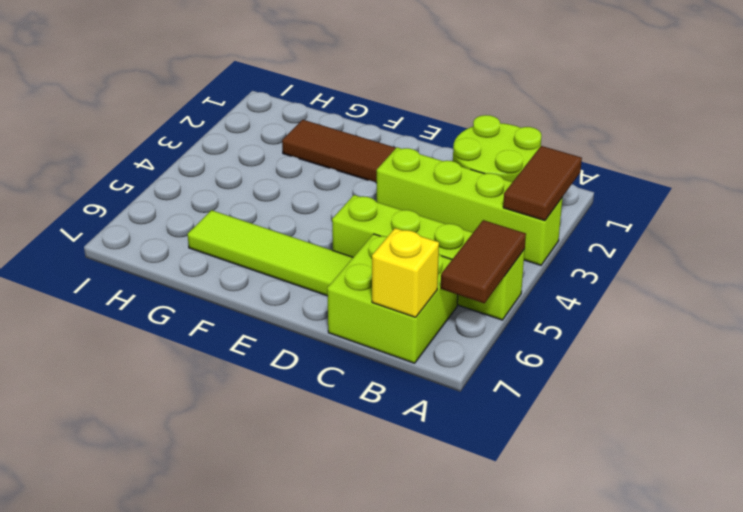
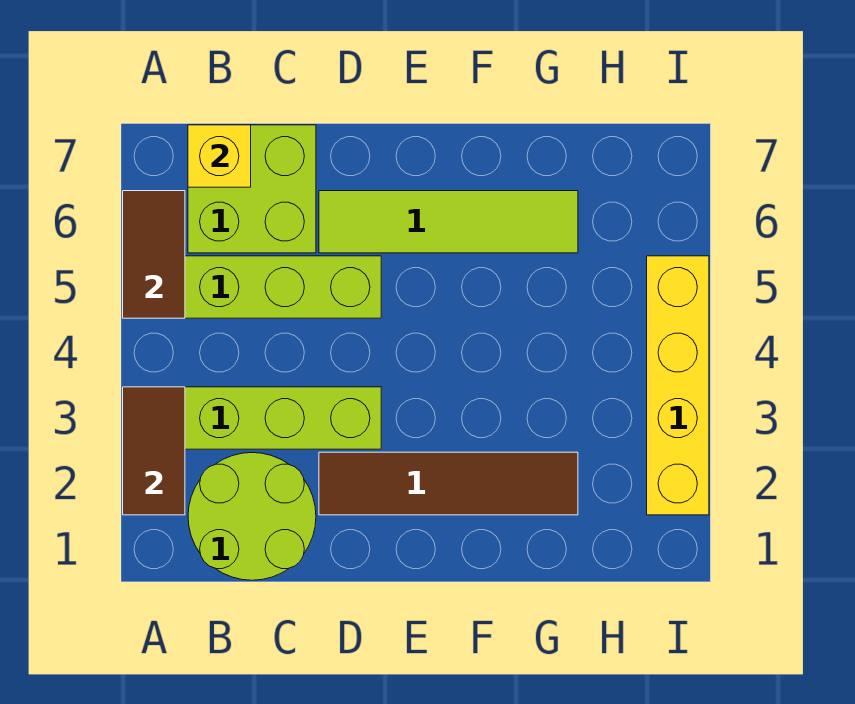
none -> yellow brick I2:I5 level 1

